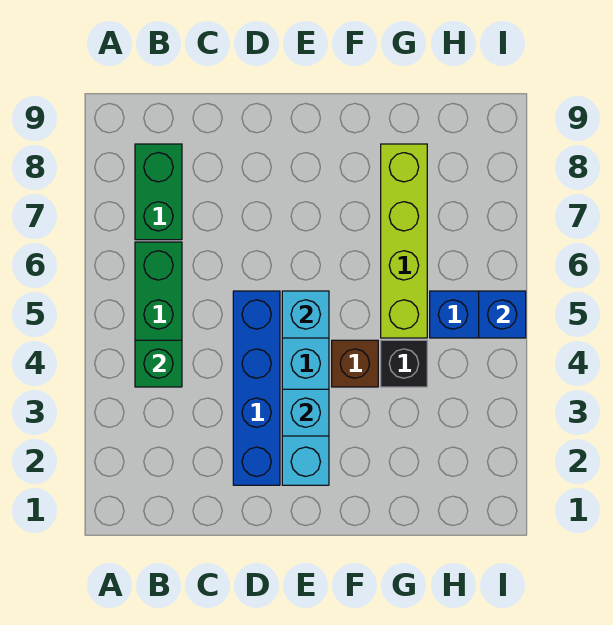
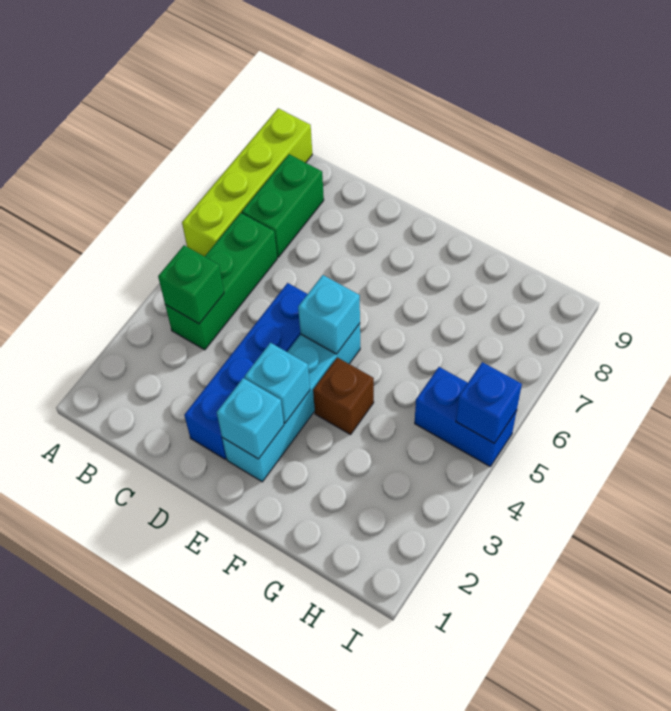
none -> cyan brick E2 level 2
black brick G4 level 1 -> none
lime brick G5:G8 level 1 -> lime brick A6:A9 level 1

